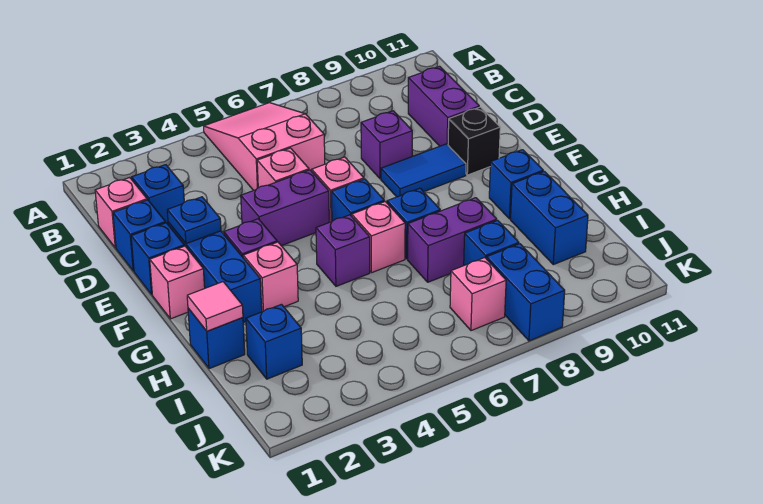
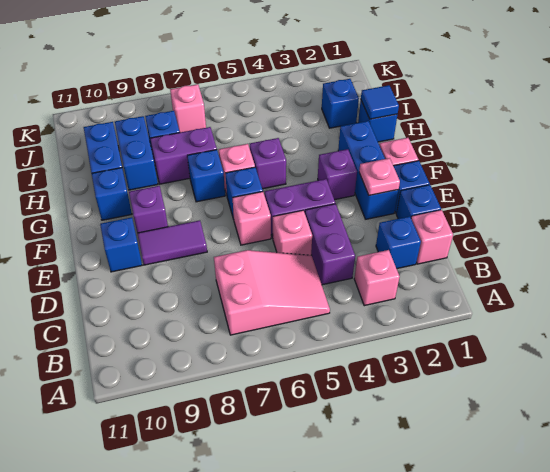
pink slope A5:C6 level 1 top C -> pink slope B5:C7 level 1 top 7
purple brick C10:D10 level 1 -> purple brick C4:D4 level 1
purple brick D8 level 1 -> purple brick F9 level 1
blue plate E2 level 2 -> pink plate E2 level 2
blue tile E8:E9 level 1 -> purple tile E8:E9 level 1
black brick E10 level 1 -> blue brick E10 level 1
pink brick G3 level 1 -> pink brick B3 level 1
pink tile H1 level 2 -> blue tile H1 level 2
blue brick J8:K8 level 1 -> blue brick H9:I9 level 1

